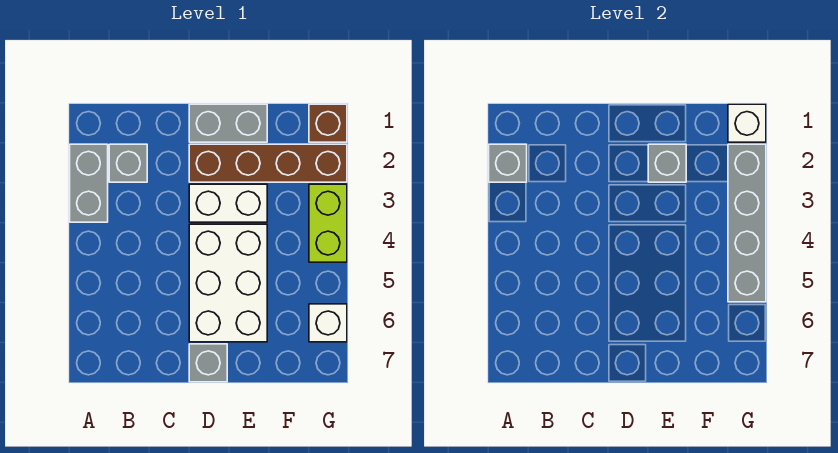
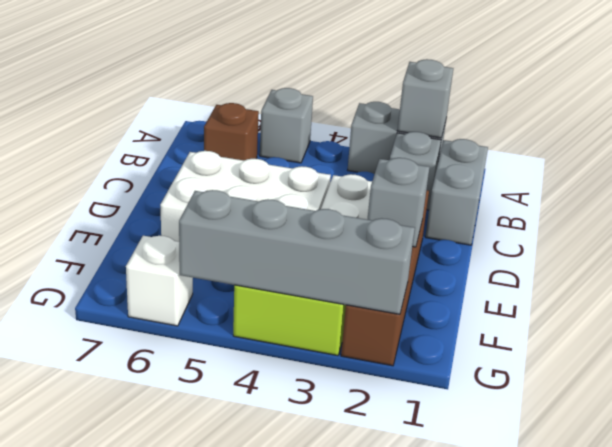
grey brick D1:E1 level 1 -> grey brick B1:C1 level 1
grey brick D7 level 1 -> grey brick A5 level 1
brown brick G1 level 1 -> brown brick B6 level 1
white brick G1 level 2 -> none

